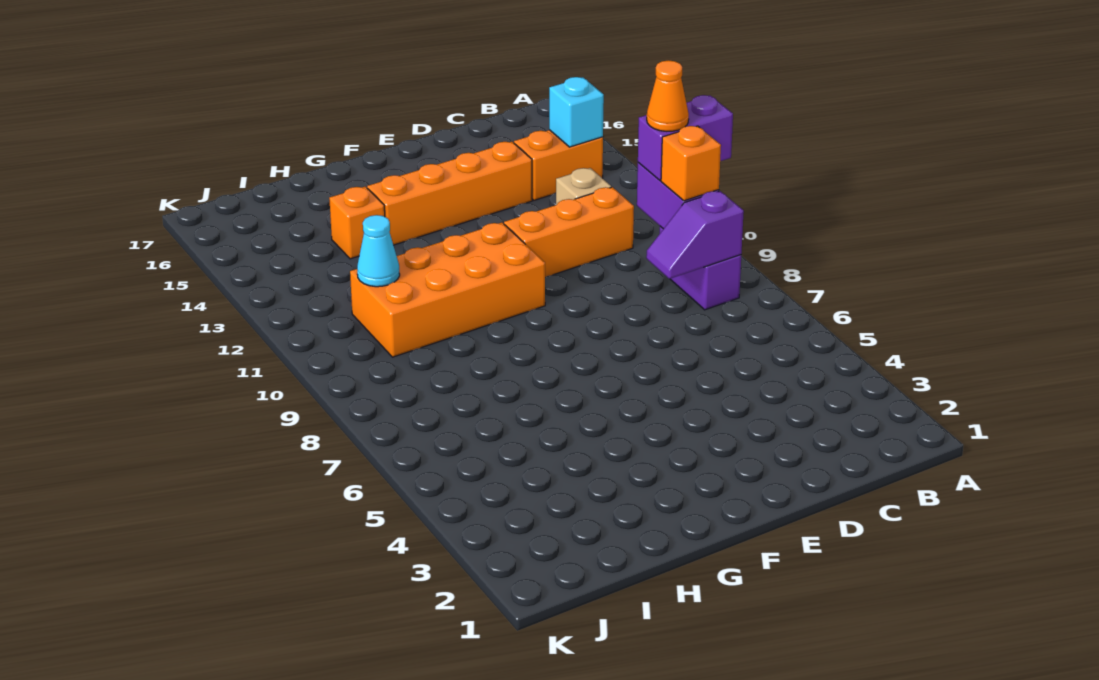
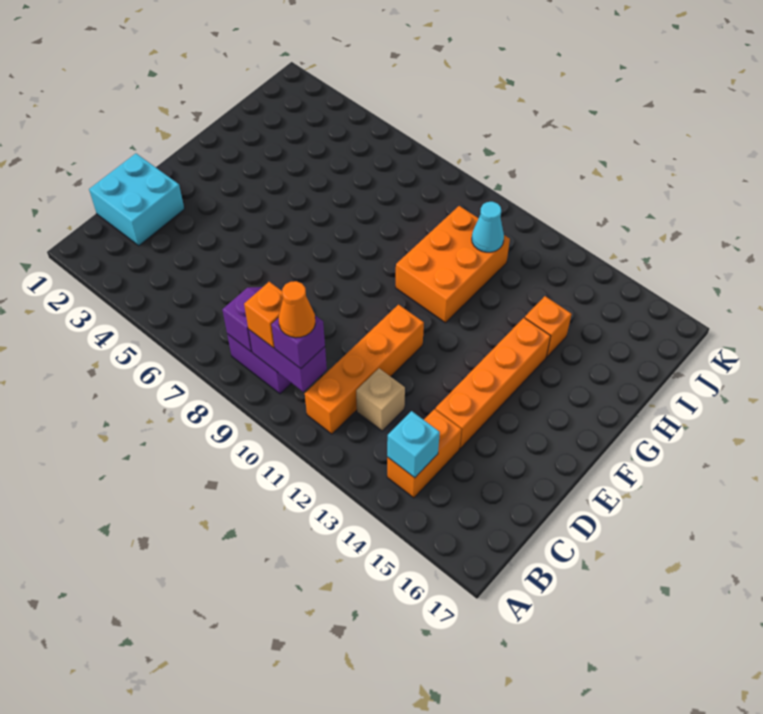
purple brick A10:B10 level 3 -> purple brick B10 level 3
none -> cyan brick C1:D2 level 1
orange brick C11:E11 level 1 -> orange brick B11:E11 level 1
orange brick F10:I11 level 1 -> orange brick G10:I11 level 1

